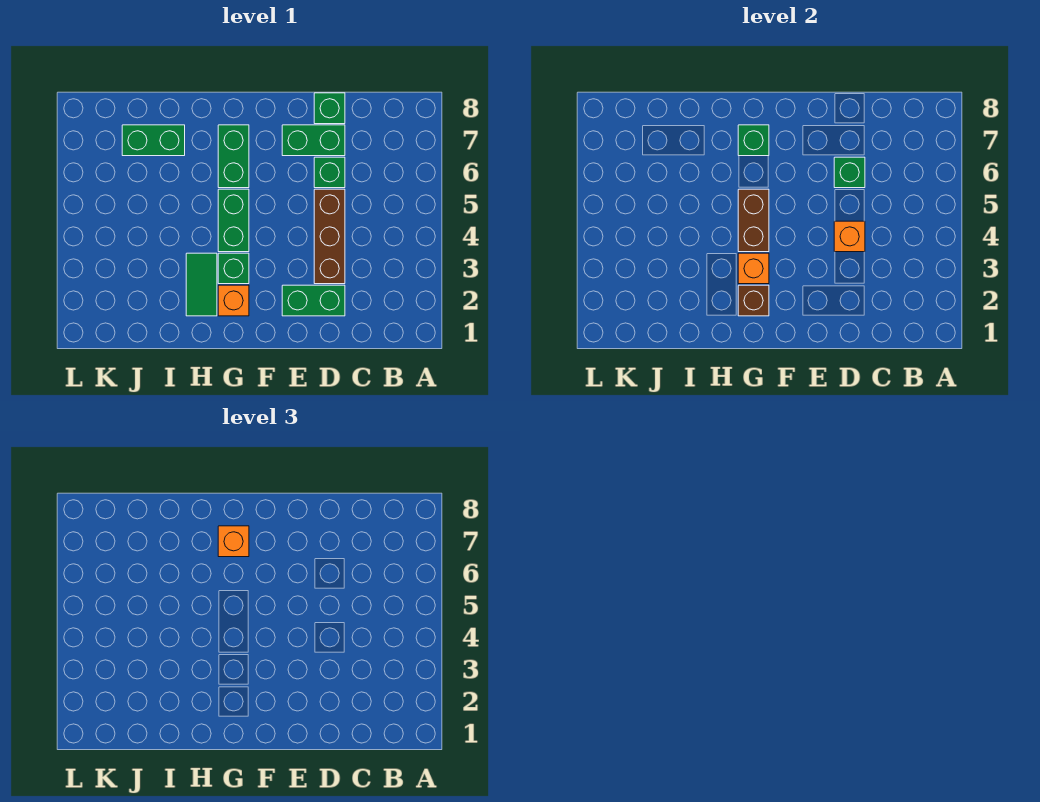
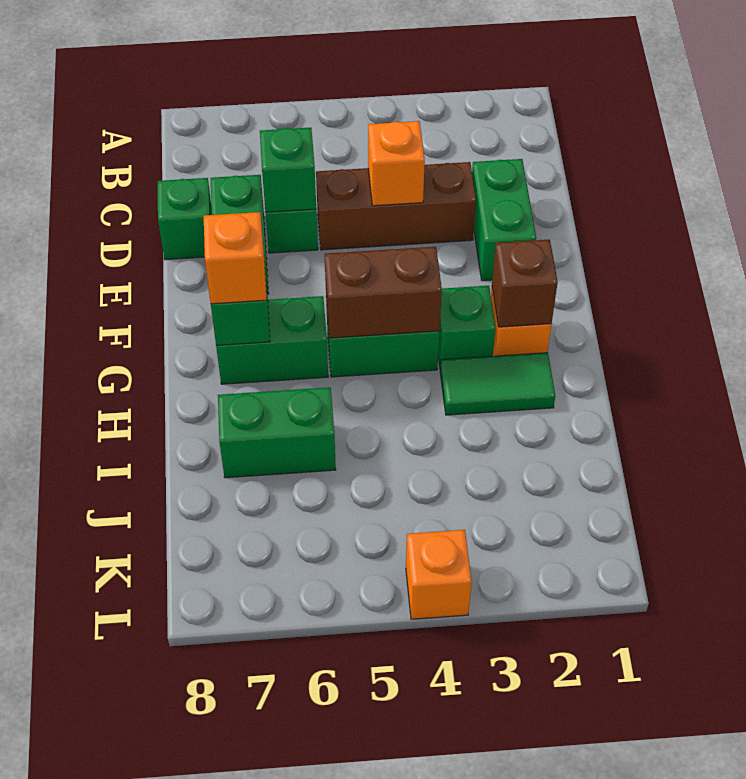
orange brick G3 level 2 -> orange brick L4 level 1
green brick I7:J7 level 1 -> green brick I6:I7 level 1

